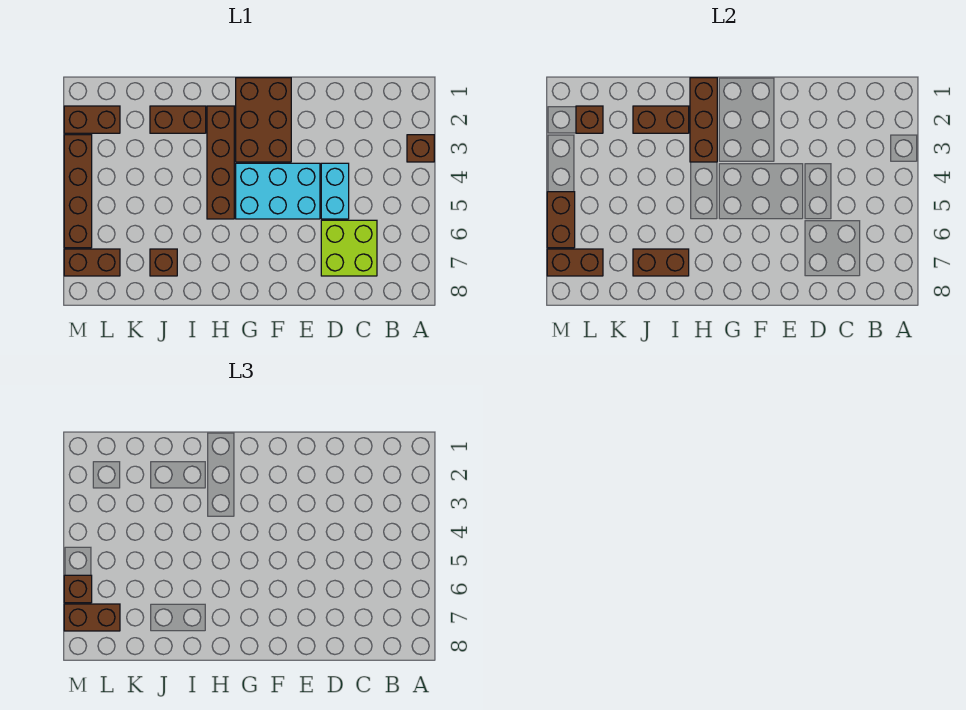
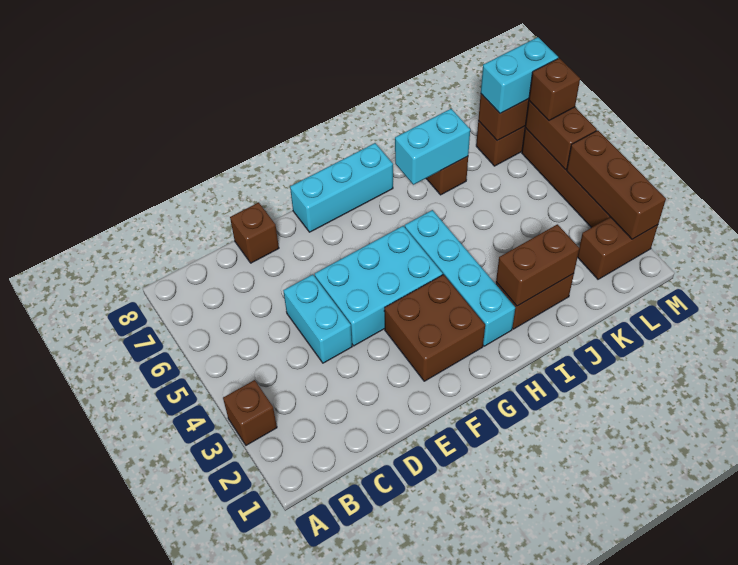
lime brick C6:D7 level 1 -> none
brown brick F1:G3 level 1 -> brown brick F2:G3 level 1
none -> cyan brick F8:H8 level 1
brown brick H1:H3 level 2 -> brown brick M2:M4 level 2
brown brick H2:H5 level 1 -> cyan brick H2:H5 level 1
brown brick I7:J7 level 2 -> cyan brick I7:J7 level 2
brown brick L2 level 2 -> brown brick D8 level 1
brown brick L7:M7 level 3 -> cyan brick L7:M7 level 3

